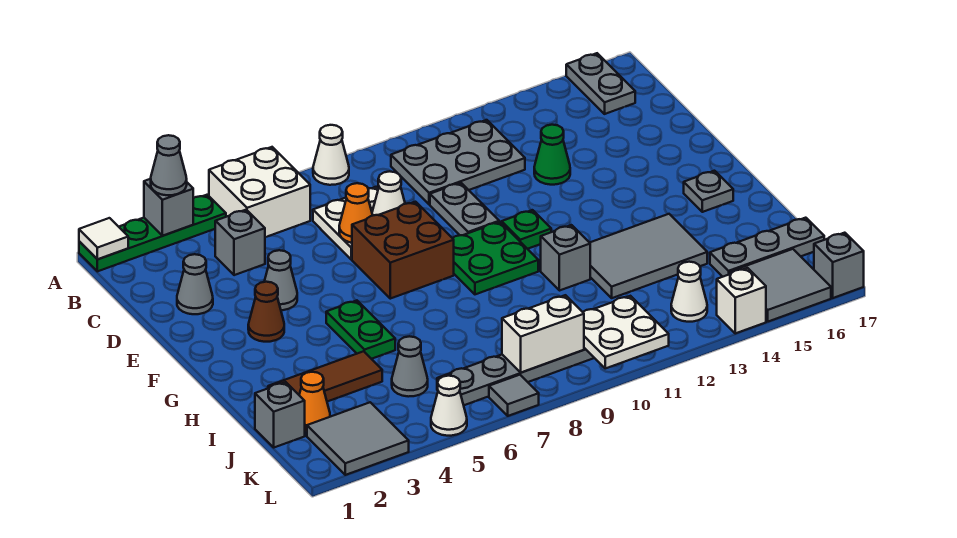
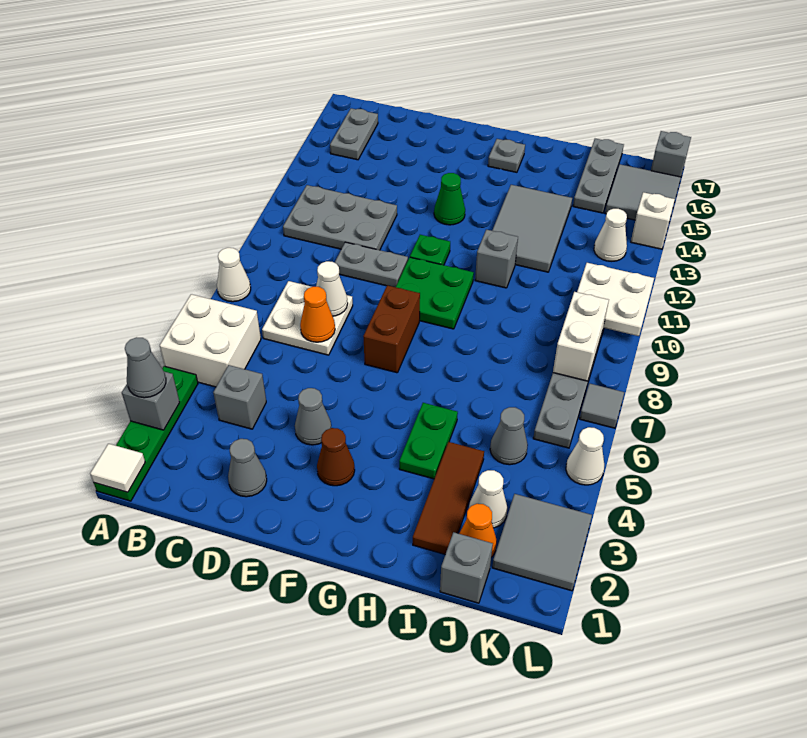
grey plate A16:B16 level 1 -> grey plate B15:B16 level 1
grey plate B10:C12 level 1 -> grey plate B11:D12 level 1
green cone D13 level 1 -> green cone F13 level 1
brown brick E7:F8 level 1 -> brown brick F7:F8 level 1
green plate G5:H5 level 1 -> green plate H4:H5 level 1
none -> white cone J3 level 1

